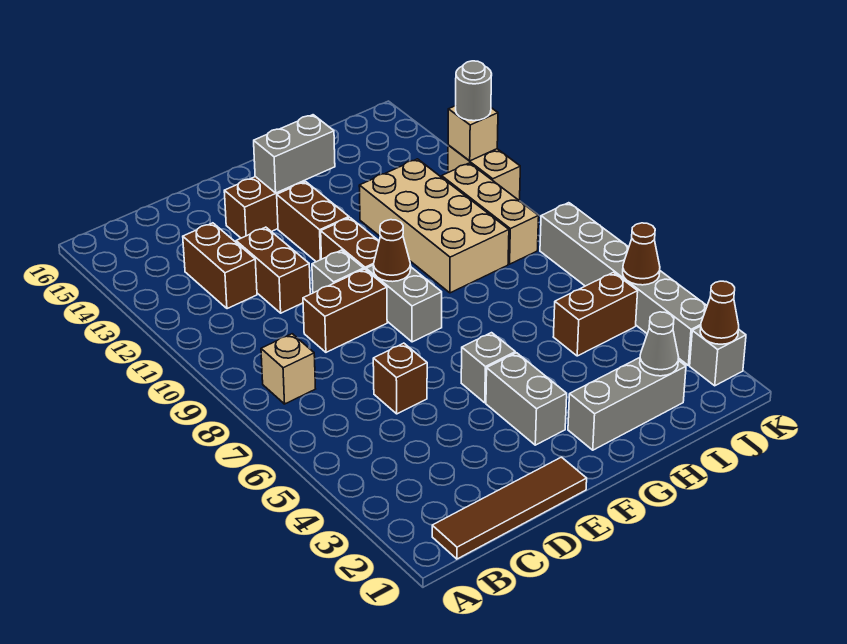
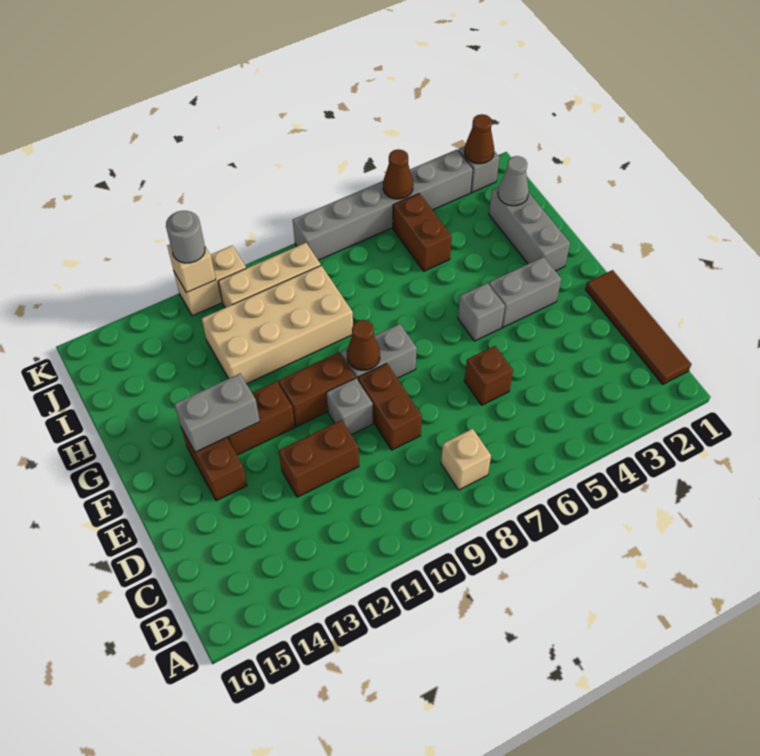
brown brick C12:C13 level 1 -> none
grey brick F14:G14 level 2 -> grey brick F13:F14 level 2

